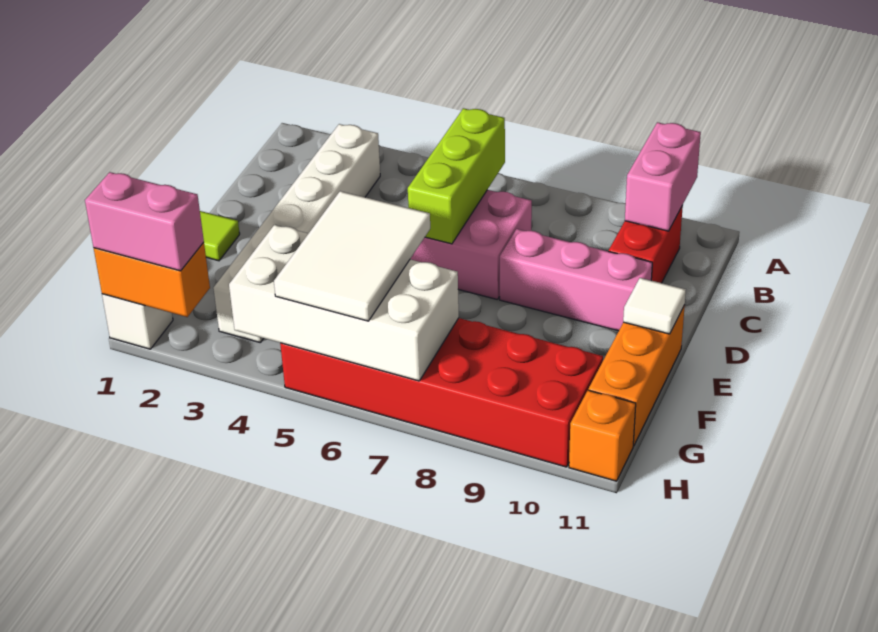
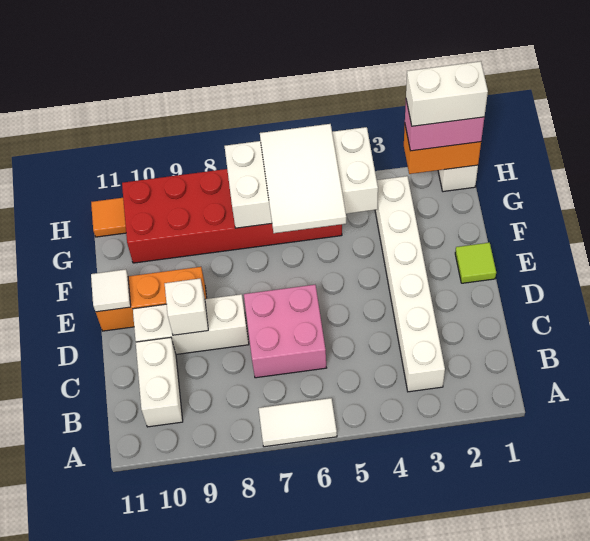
none -> white tile A6:A7 level 1
pink brick A10:B10 level 2 -> none
lime brick B6:D6 level 2 -> none
red brick B10:C10 level 1 -> white brick B10:C10 level 1
pink brick D8:D10 level 1 -> white brick D8:D10 level 1
none -> white brick D9 level 2
orange brick E11:G11 level 1 -> orange brick E9:E11 level 1
none -> white brick H1:H2 level 4
orange brick H11 level 1 -> orange tile H11 level 1

